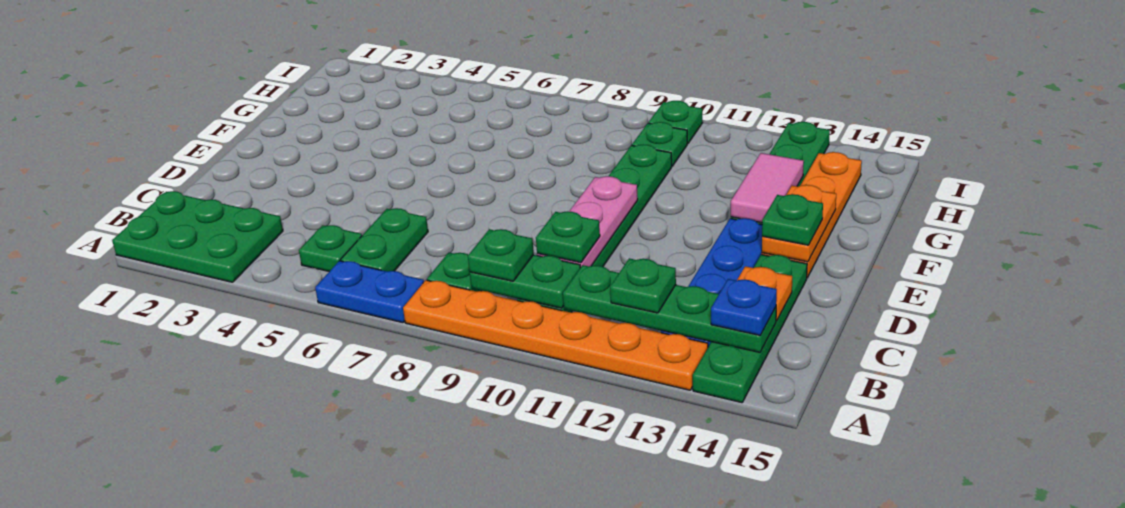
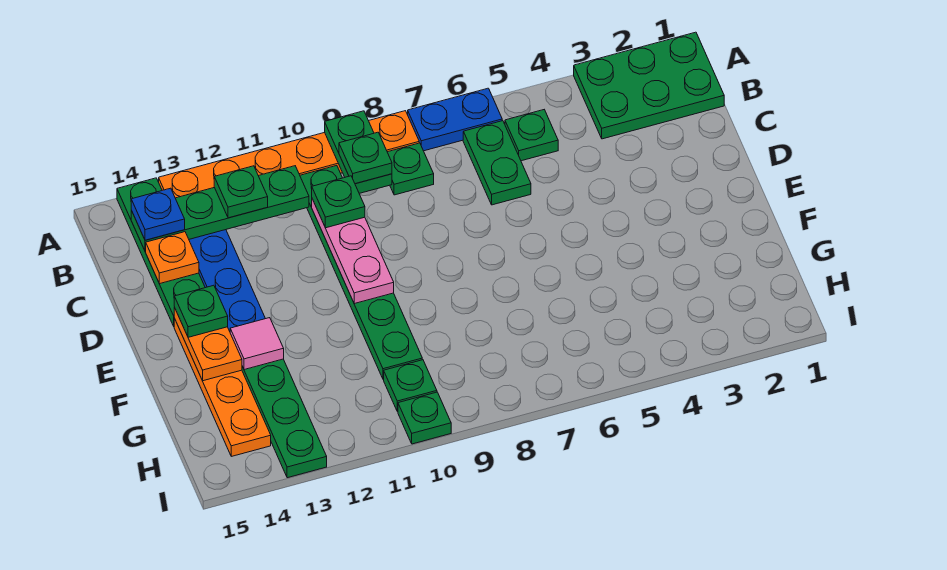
green plate B9:B10 level 2 -> green plate A9:B9 level 2
pink tile F13:G13 level 2 -> pink tile F13 level 2

